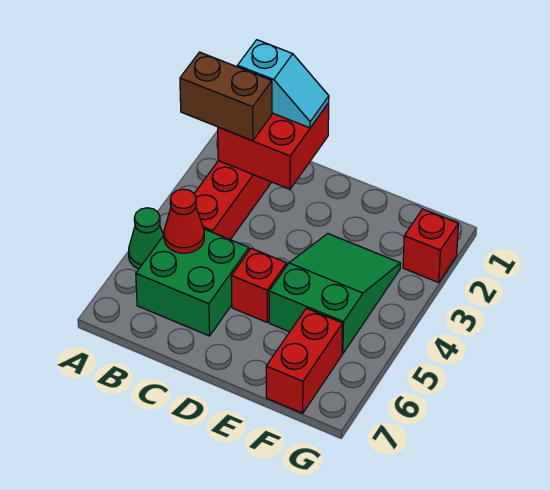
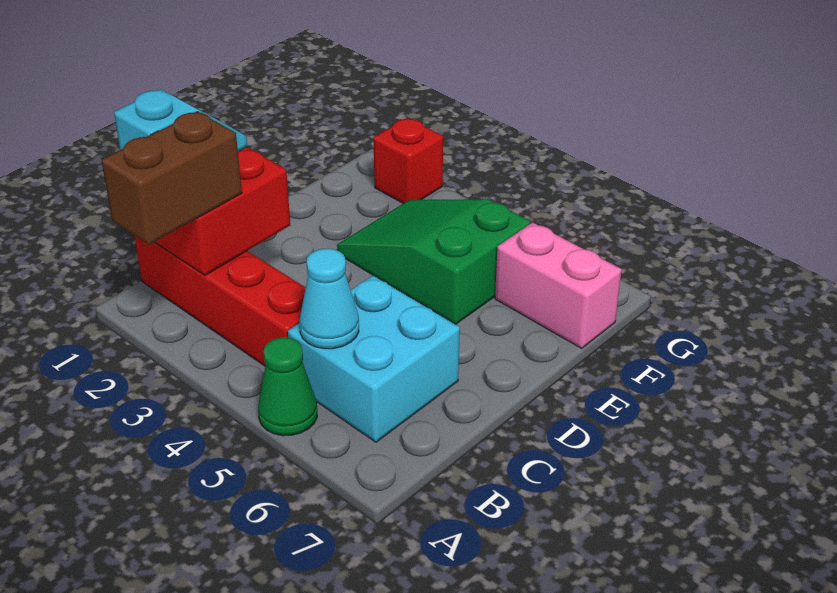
green brick B5:C6 level 1 -> cyan brick B5:C6 level 1
red cone B5 level 2 -> cyan cone B5 level 2
red brick D5 level 1 -> none
red brick F6:F7 level 1 -> pink brick F6:F7 level 1

